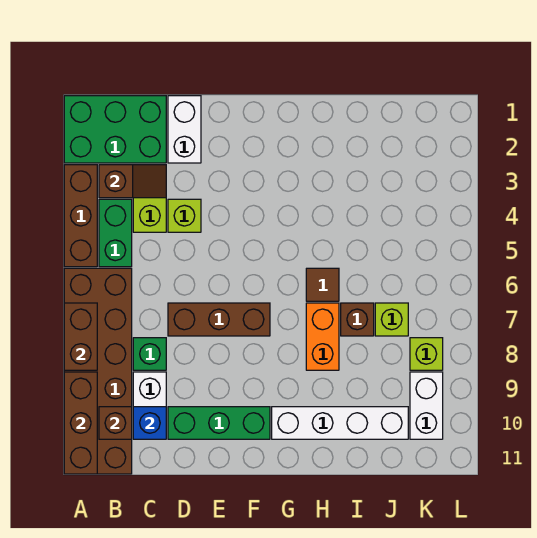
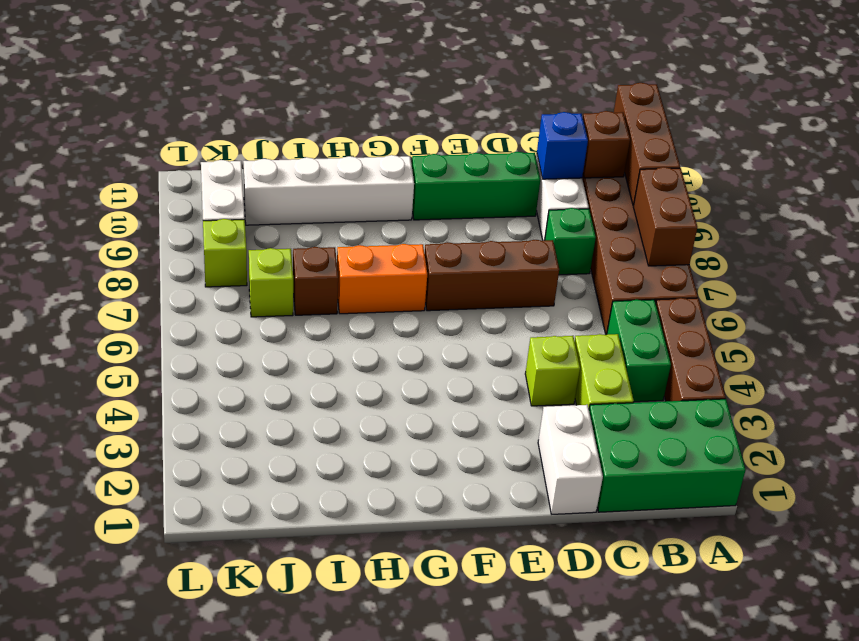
brown slope B3:C3 level 2 top B -> none
brown tile H6 level 1 -> none
orange brick H7:H8 level 1 -> orange brick G7:H7 level 1

